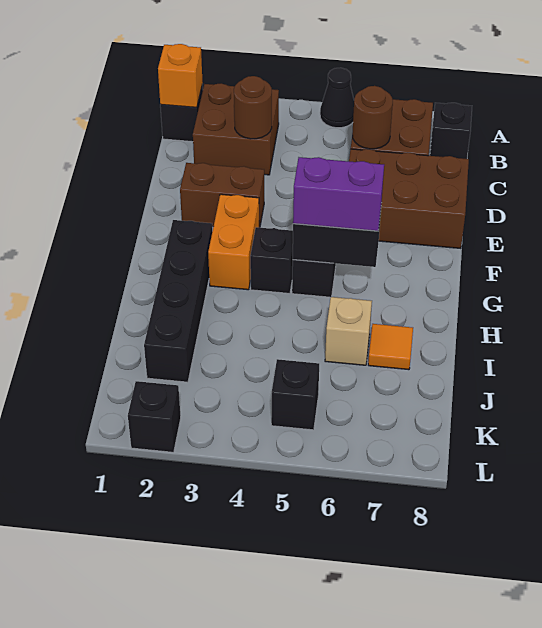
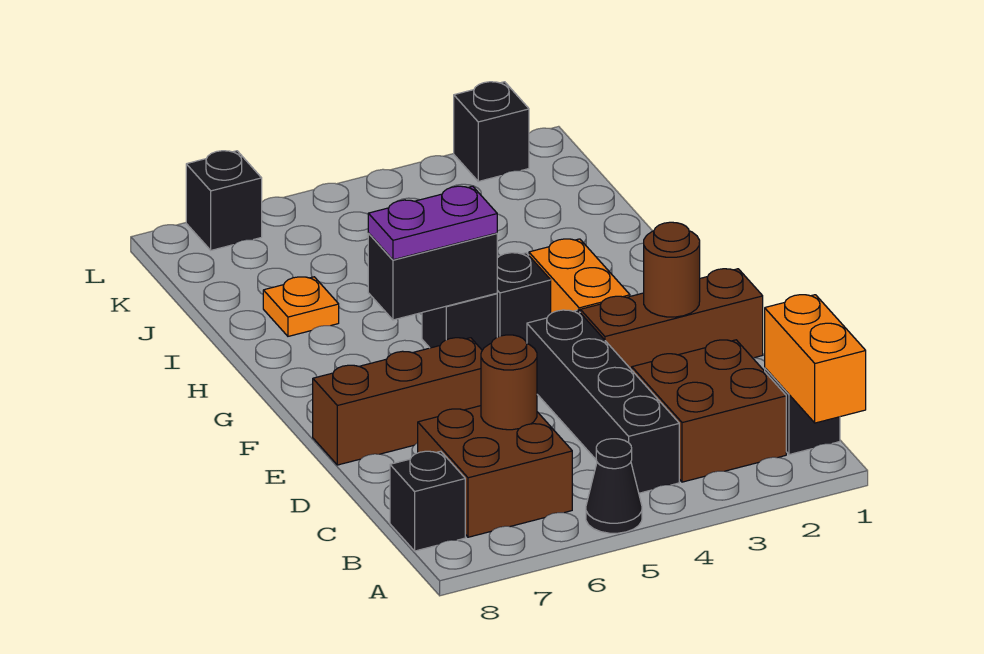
orange brick B1 level 2 -> orange brick A1:B1 level 2
brown round brick C3 level 2 -> brown round brick E2 level 2
brown brick D6:E8 level 1 -> brown brick E6:E8 level 1
brown brick E2:E3 level 1 -> brown brick E1:E3 level 1
black brick G2:J2 level 1 -> black brick B4:E4 level 1
purple brick G5:G6 level 3 -> purple plate G5:G6 level 3
tan brick I6 level 1 -> none
orange tile I7 level 1 -> orange plate I7 level 1
black brick K5 level 1 -> black brick L7 level 1

